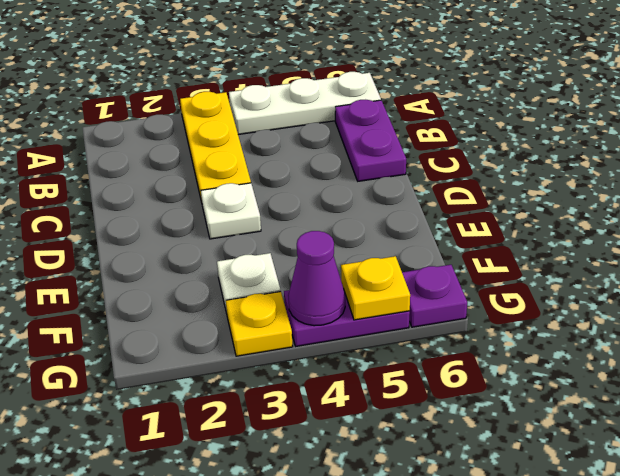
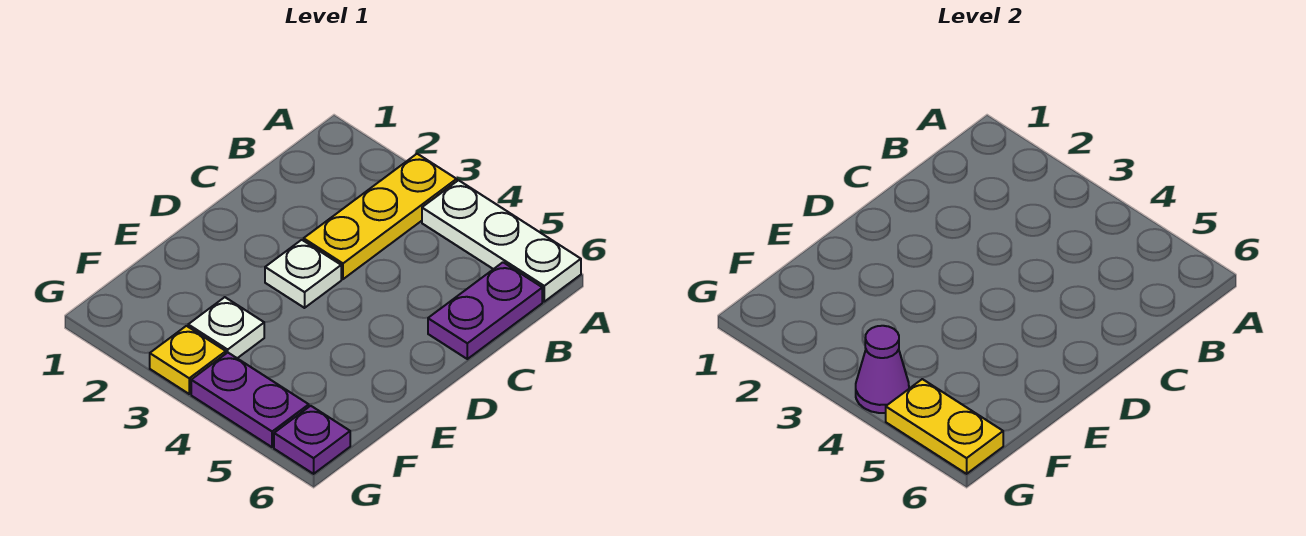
yellow plate G5 level 2 -> yellow plate G5:G6 level 2

